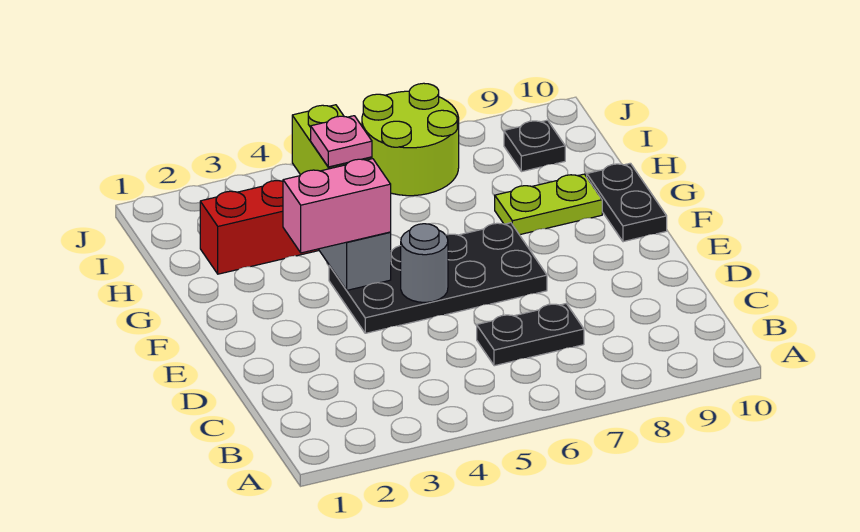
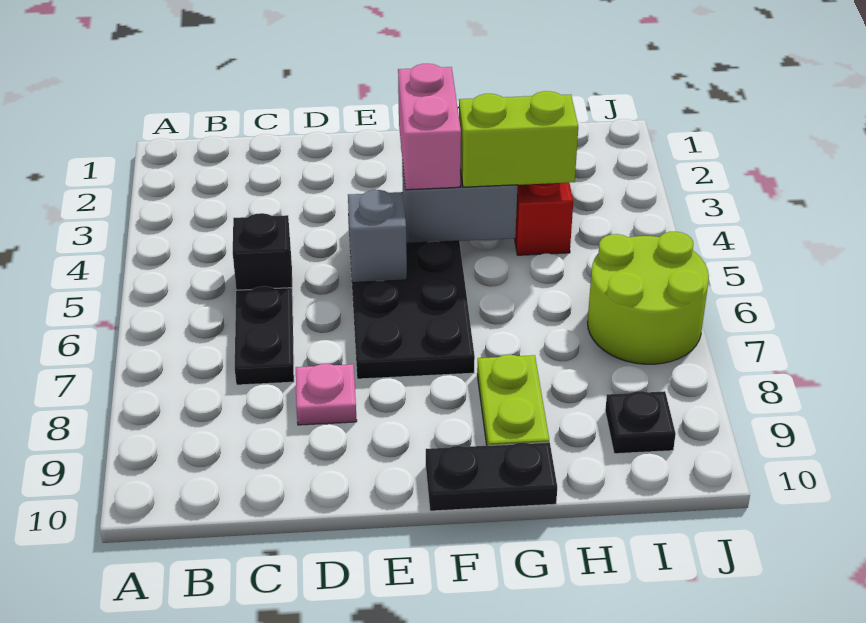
none -> black brick C5 level 1
grey round brick E5 level 2 -> grey brick E5 level 2
pink plate G4 level 4 -> pink plate D8 level 1

